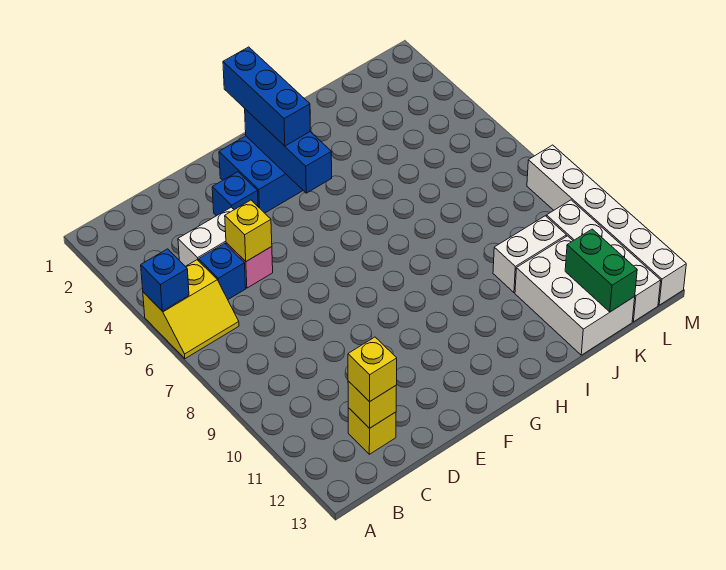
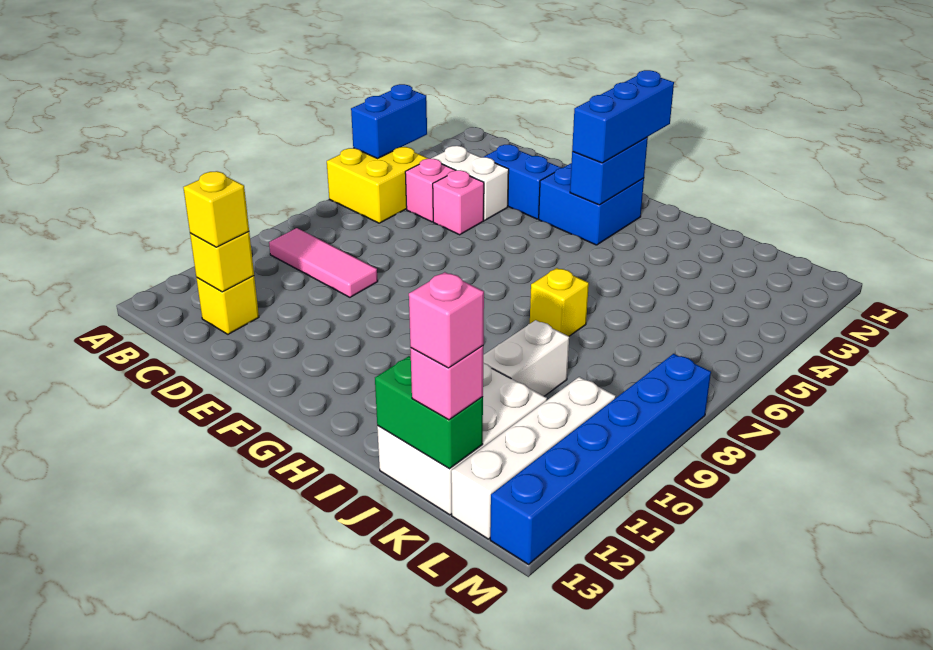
yellow slope A5:B6 level 1 top 5 -> yellow brick A5:B6 level 1
blue brick A5 level 2 -> blue brick A4:A5 level 2
none -> pink tile B9:D9 level 1
blue brick C5 level 1 -> pink brick C5 level 1
yellow brick D5 level 2 -> yellow brick I7 level 1
blue brick E3 level 1 -> blue brick D3:E3 level 1
blue brick G2:G4 level 2 -> blue brick G2:G3 level 2
white brick J10:K10 level 1 -> white brick J9:J10 level 1
green brick K12:K13 level 2 -> green brick J13:K13 level 2
none -> pink brick K13 level 3
none -> pink brick K13 level 4
white brick M8:M13 level 1 -> blue brick M8:M13 level 1

